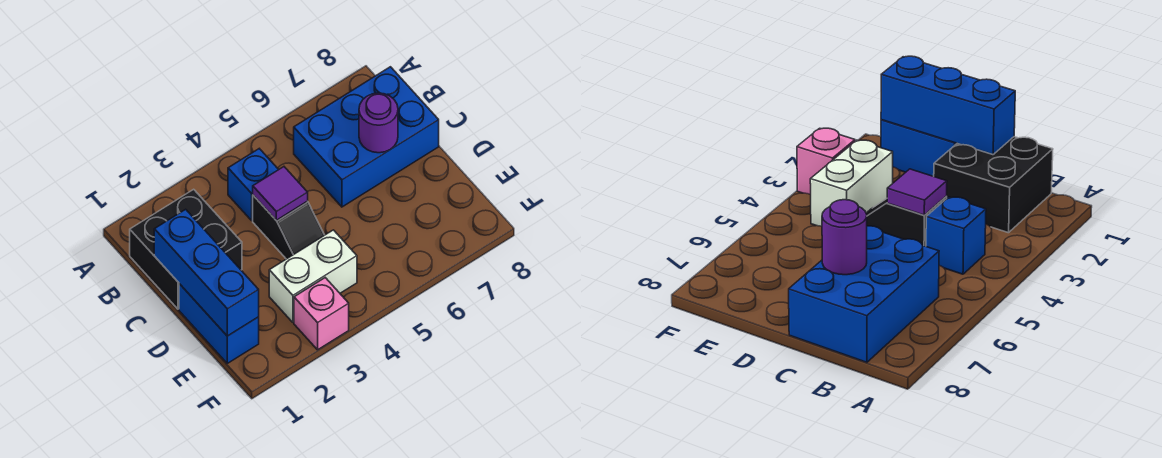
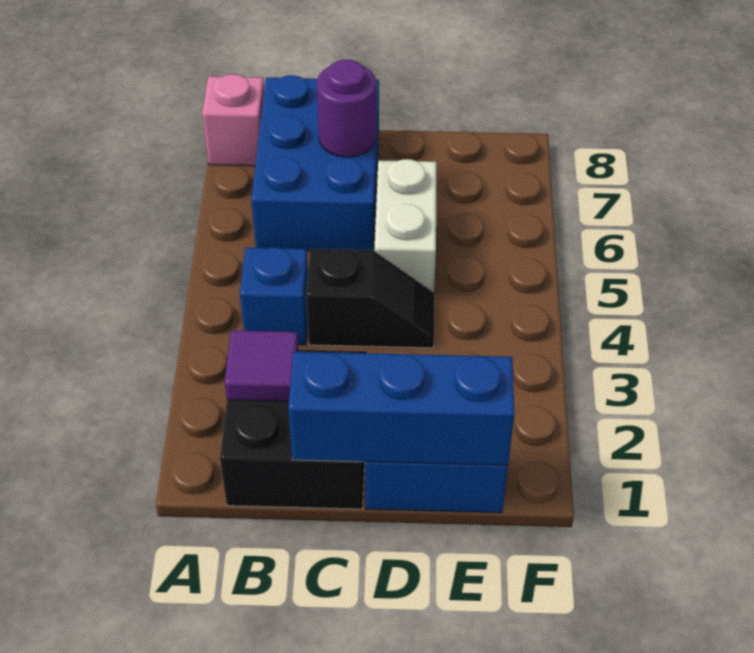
purple tile C4 level 2 -> purple tile B2 level 2
white brick E3:E4 level 1 -> white brick D5:D6 level 1
pink brick F3 level 1 -> pink brick A8 level 1

